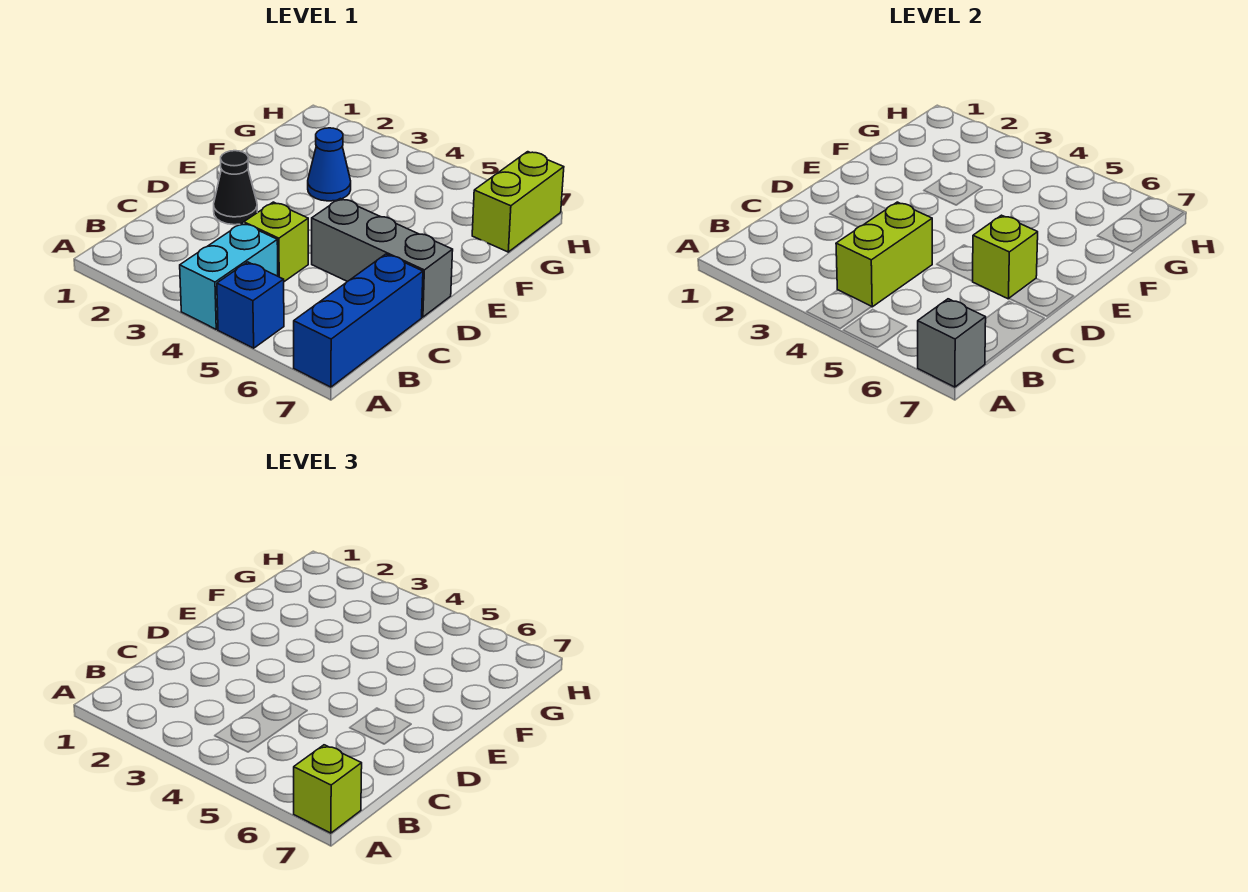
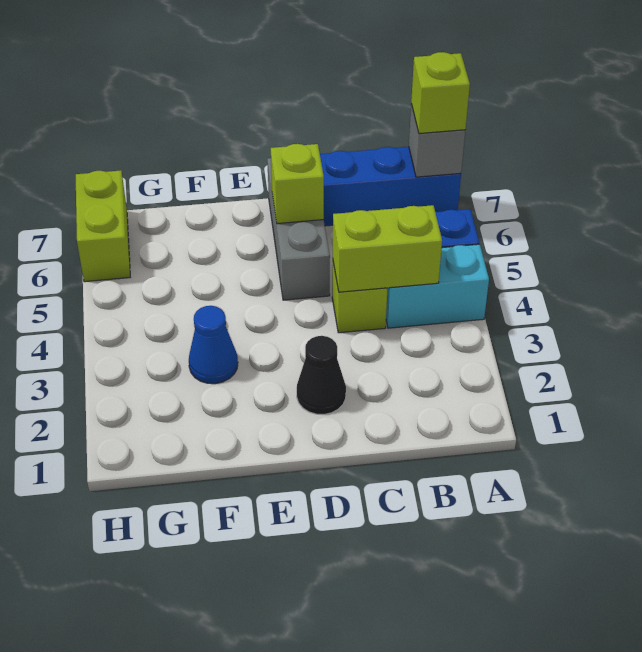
lime brick G7:H7 level 1 -> lime brick H6:H7 level 1

